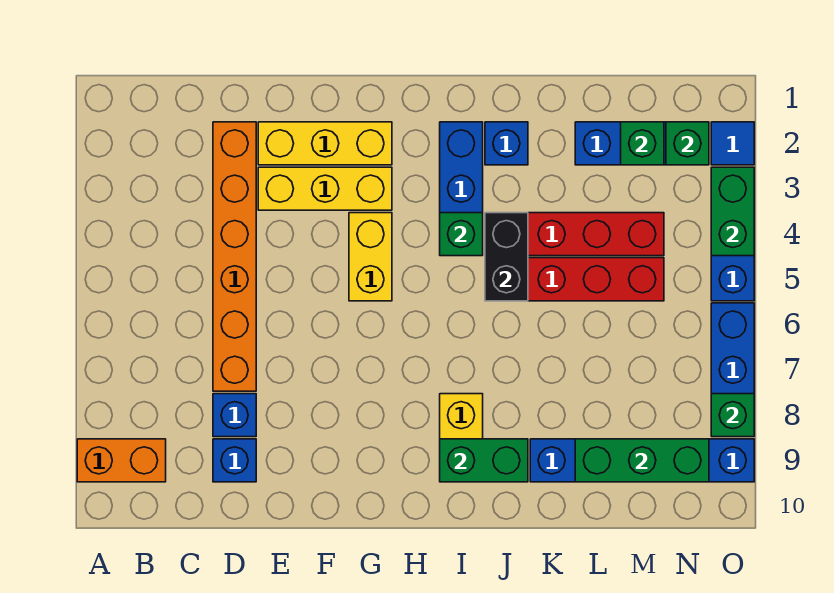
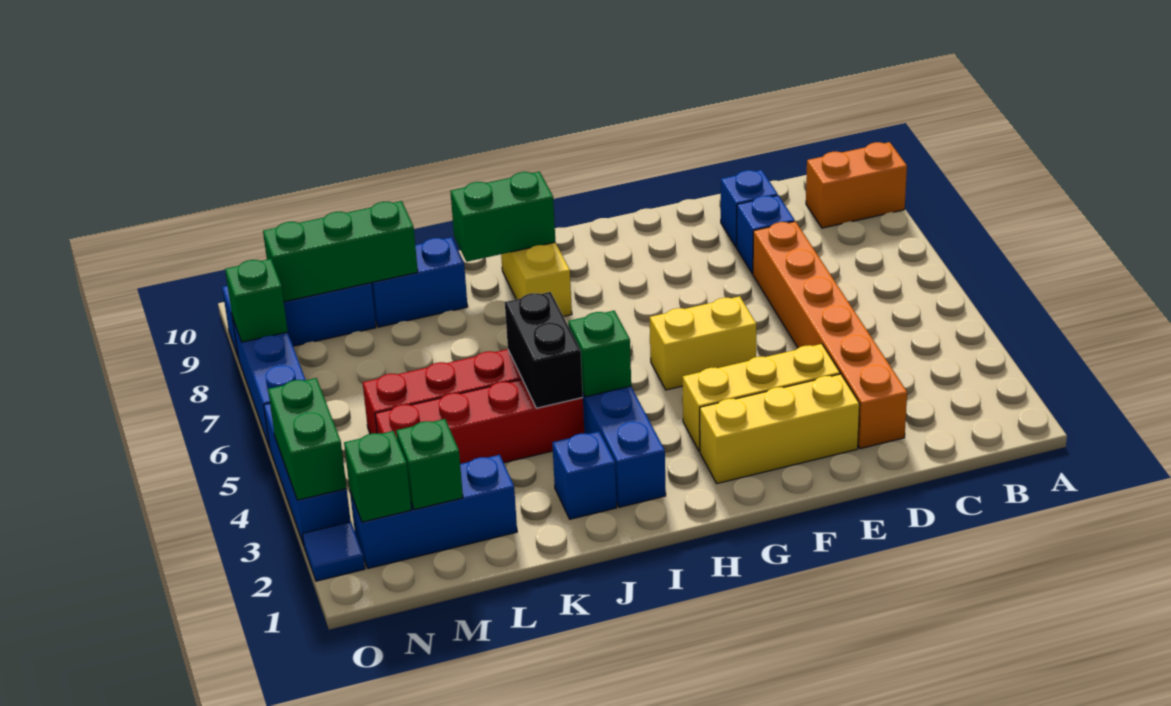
yellow brick G4:G5 level 1 -> yellow brick F5:G5 level 1

